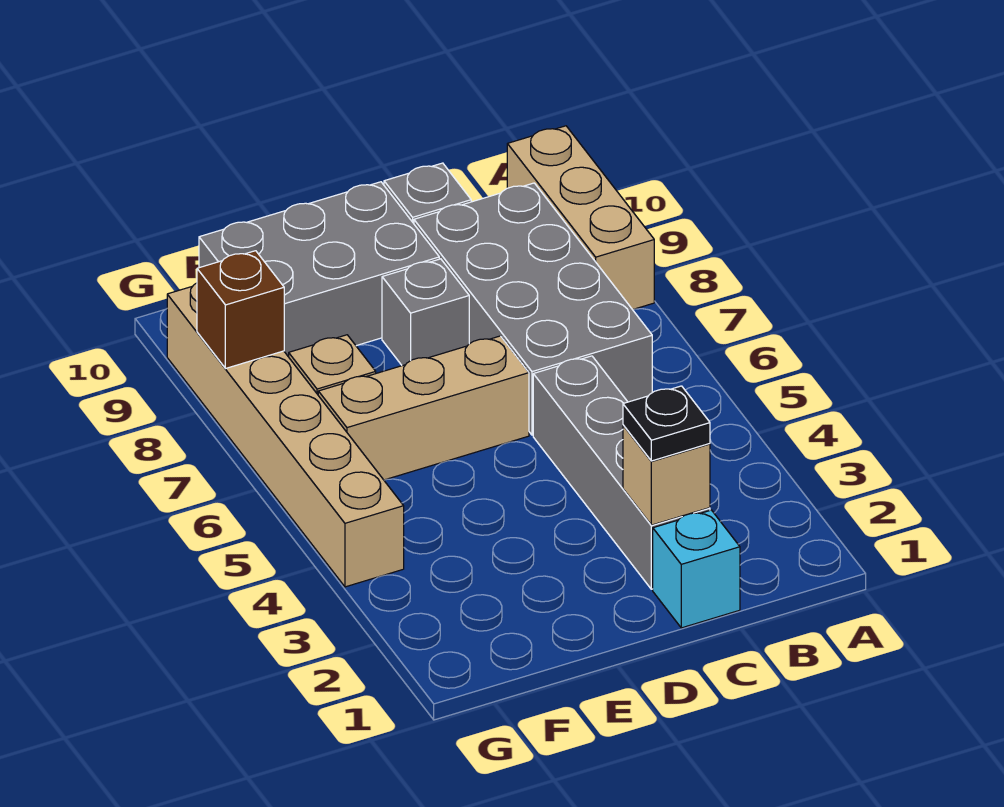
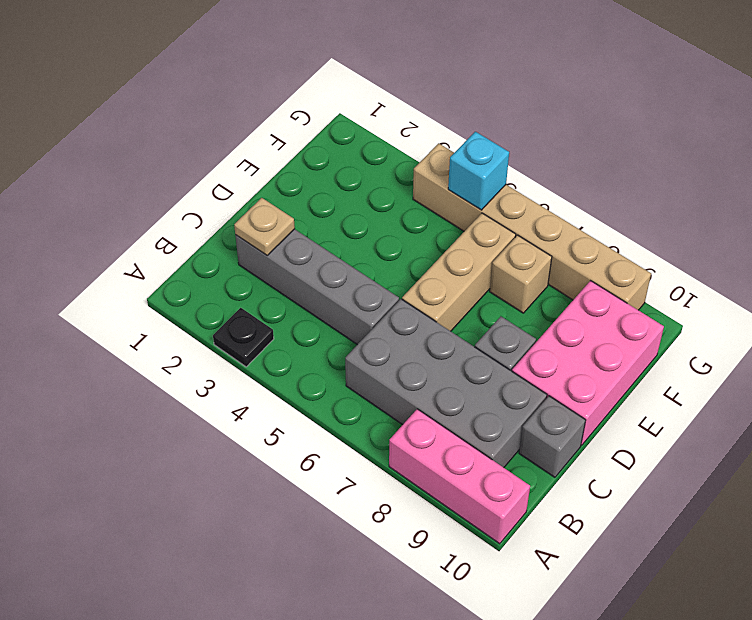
tan brick A8:A10 level 1 -> pink brick A8:A10 level 1
cyan brick C1 level 1 -> cyan brick G5 level 2
tan brick C2 level 2 -> tan plate C2 level 2
black plate C2 level 3 -> black plate A3 level 1
grey brick D9:F10 level 1 -> pink brick D9:F10 level 1
brown brick G8 level 2 -> none

